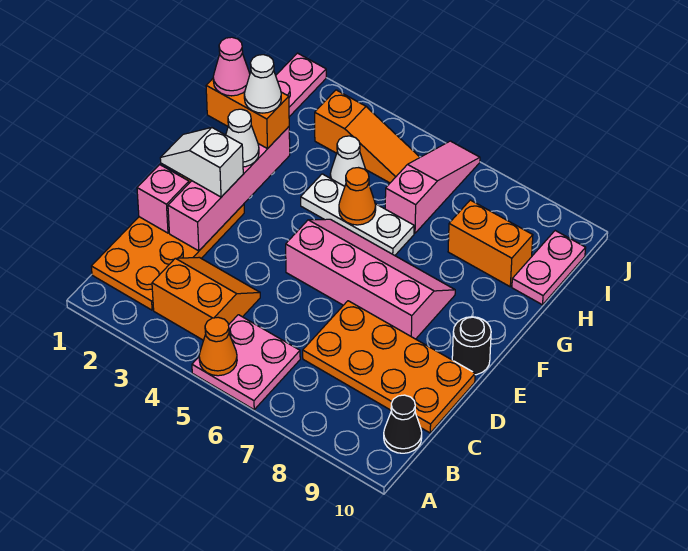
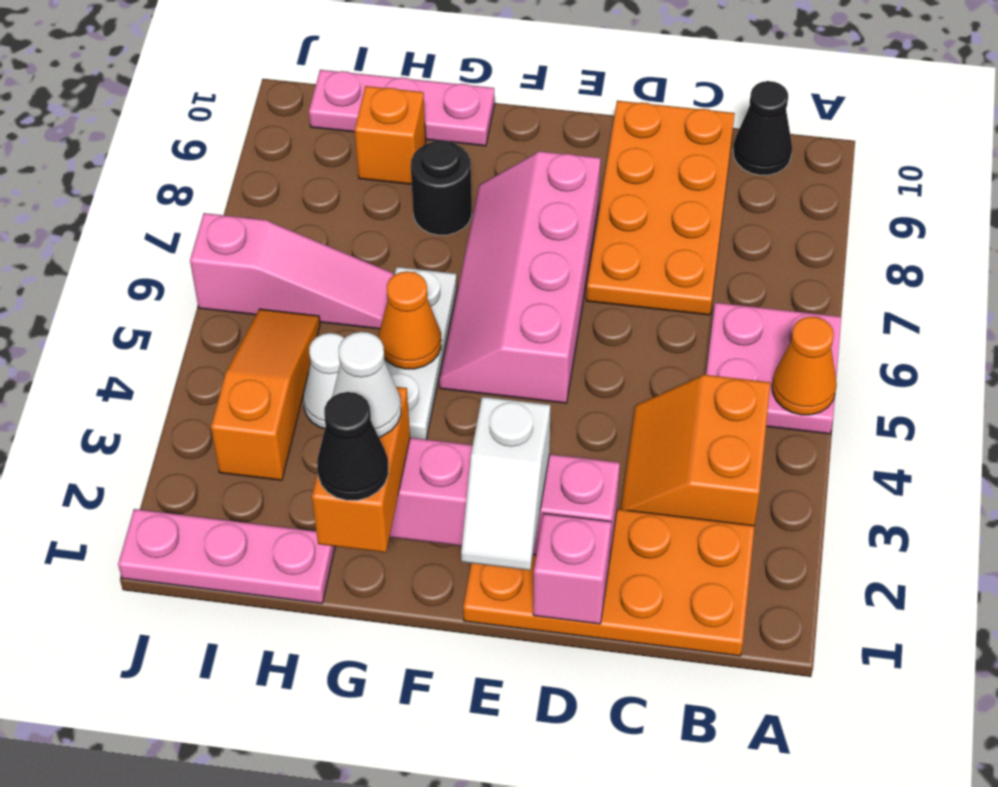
black round brick E10 level 1 -> black round brick G8 level 1
white cone F2 level 3 -> none
pink cone G1 level 4 -> black cone G1 level 4
pink slope H6:J6 level 1 top H -> pink slope H6:J6 level 1 top J
orange brick H8:H9 level 1 -> orange brick H9 level 1
pink plate H10:I10 level 1 -> pink plate G10:I10 level 1

